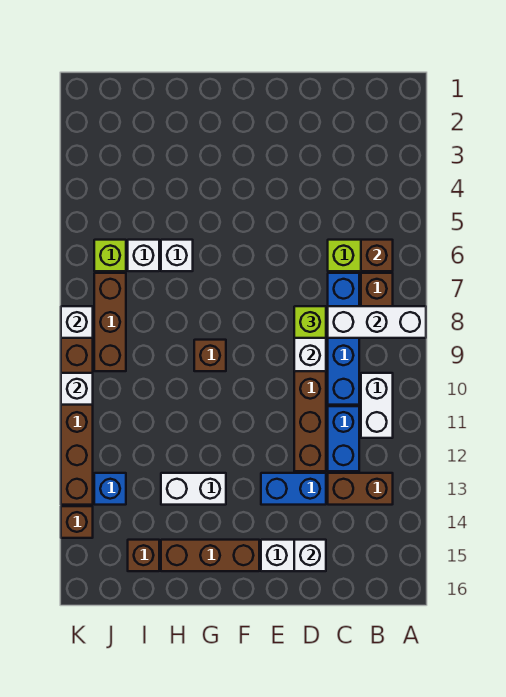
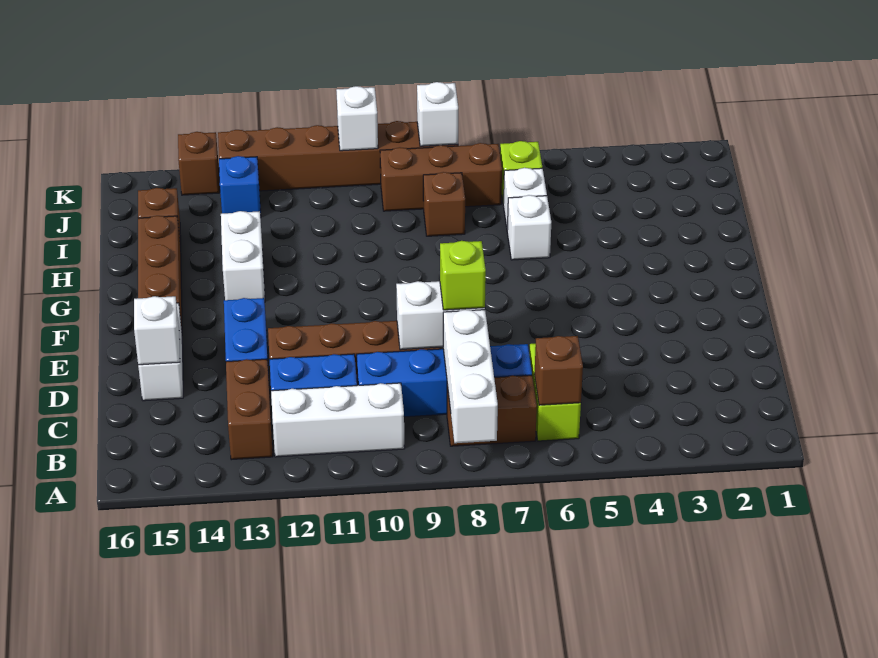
white brick B10:B11 level 1 -> white brick B10:B12 level 1
brown brick G9 level 1 -> brown brick I8 level 1

